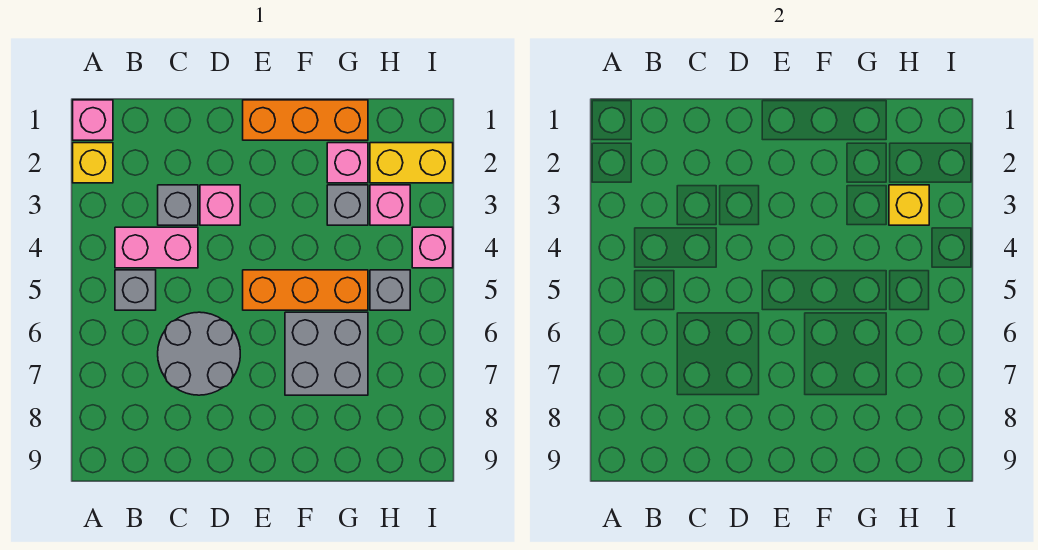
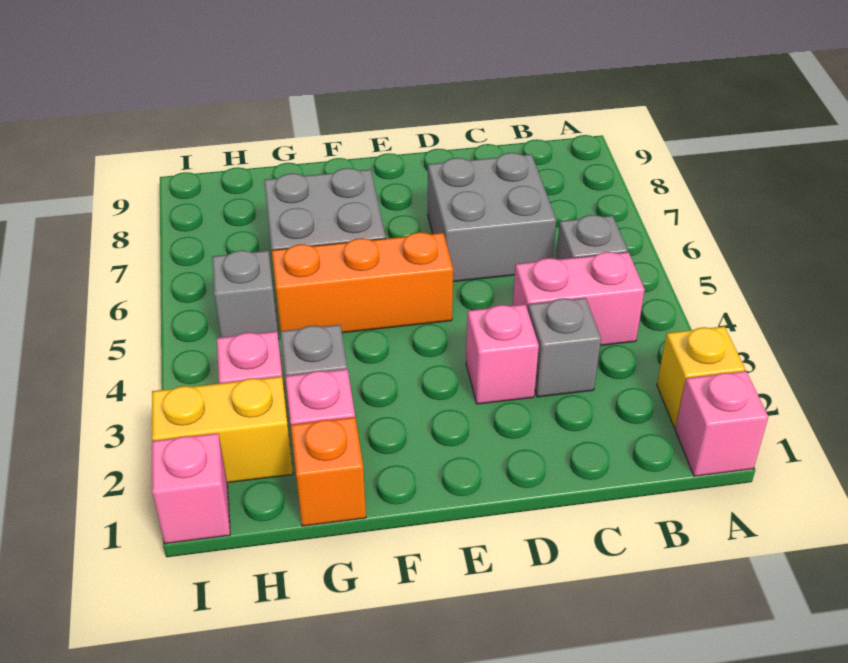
grey round brick C6:D7 level 1 -> grey brick C6:D7 level 1
orange brick E1:G1 level 1 -> orange brick G1 level 1
yellow brick H3 level 2 -> none
pink brick I4 level 1 -> pink brick I1 level 1

